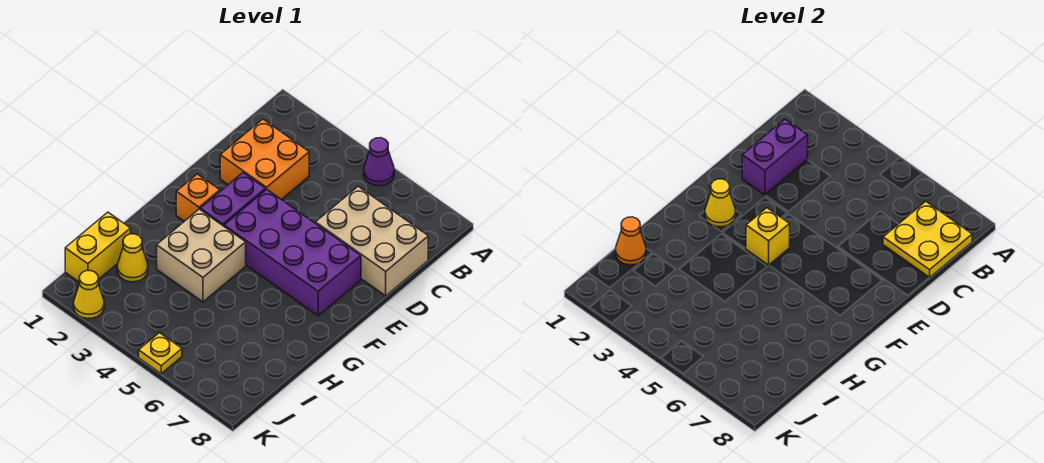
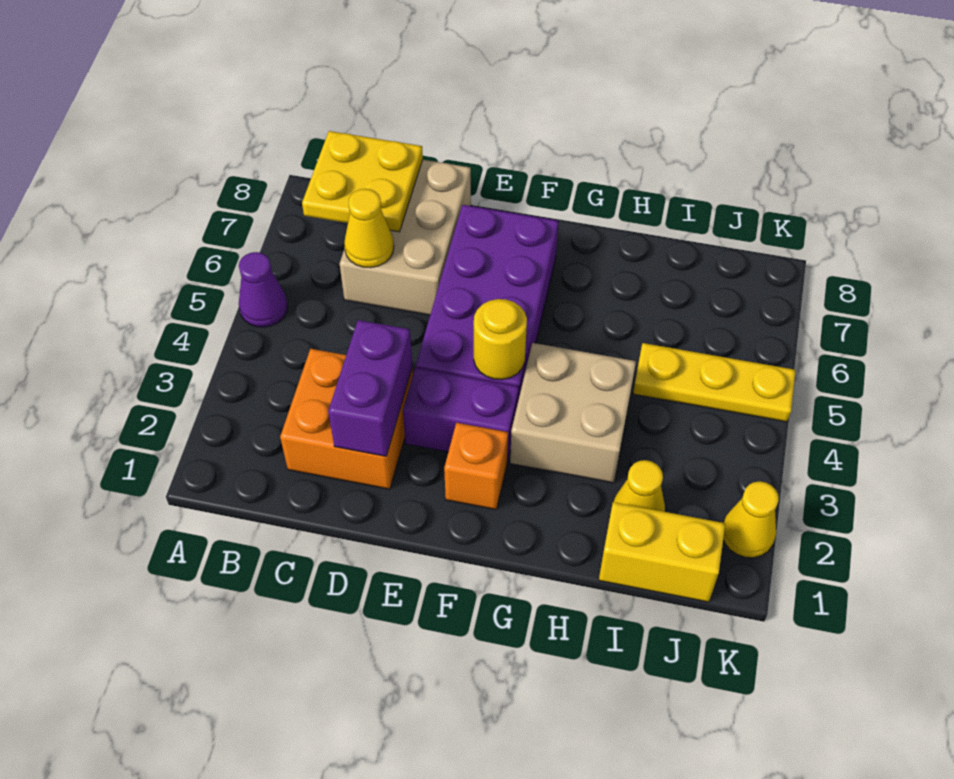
purple brick C2:D2 level 2 -> purple brick D2:D3 level 2
yellow cone F2 level 2 -> yellow cone C6 level 2
yellow brick F4 level 2 -> yellow round brick F4 level 2
orange cone I1 level 2 -> none
yellow plate K5 level 1 -> yellow plate I5:K5 level 1

